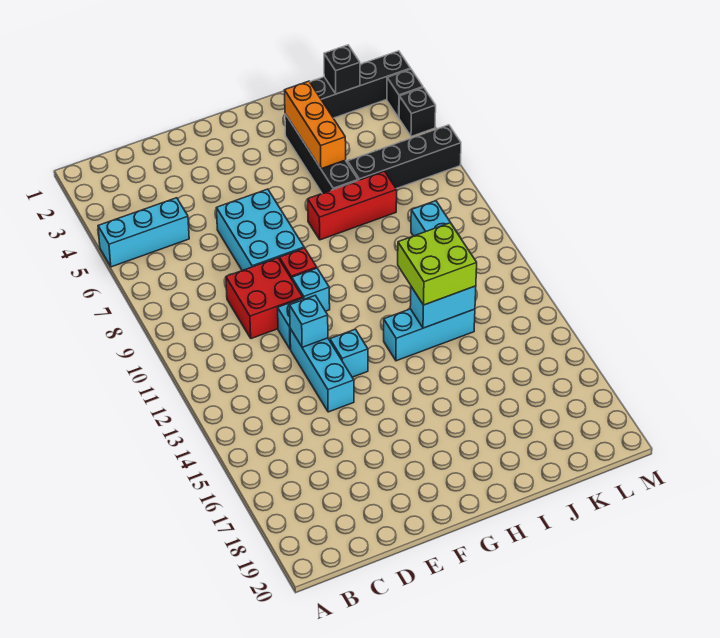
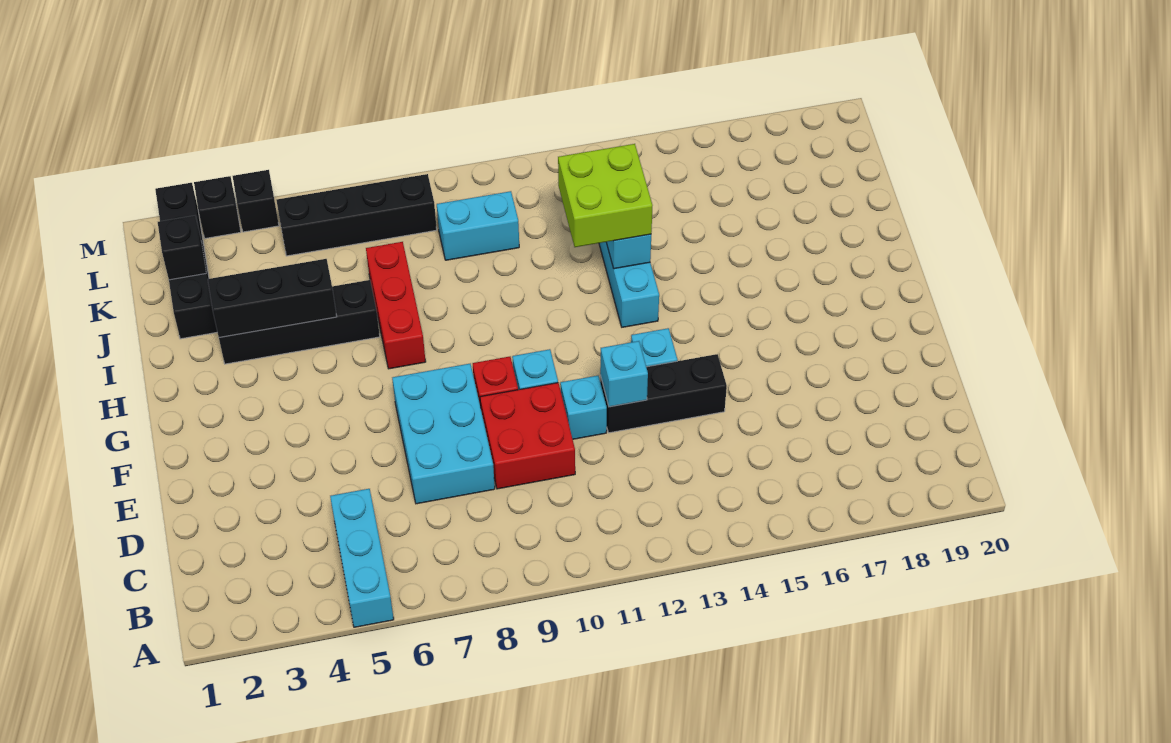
cyan brick E6:F8 level 1 -> cyan brick D7:F8 level 1
cyan brick E12:E14 level 1 -> black brick E12:E14 level 1
orange brick I3:I5 level 2 -> black brick I3:I5 level 2
black brick J6:M6 level 1 -> black brick L5:L8 level 1

